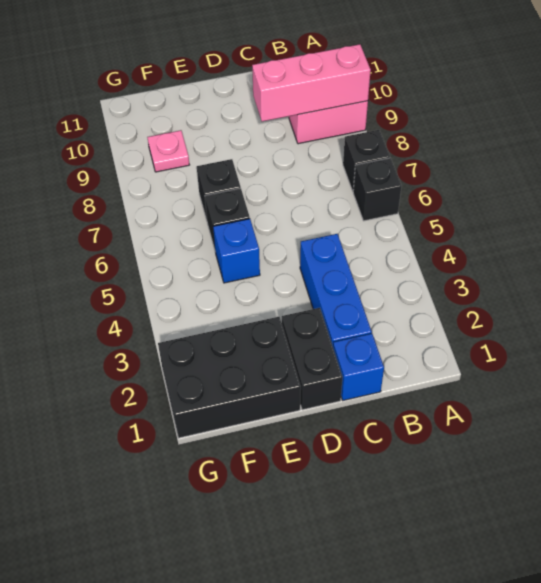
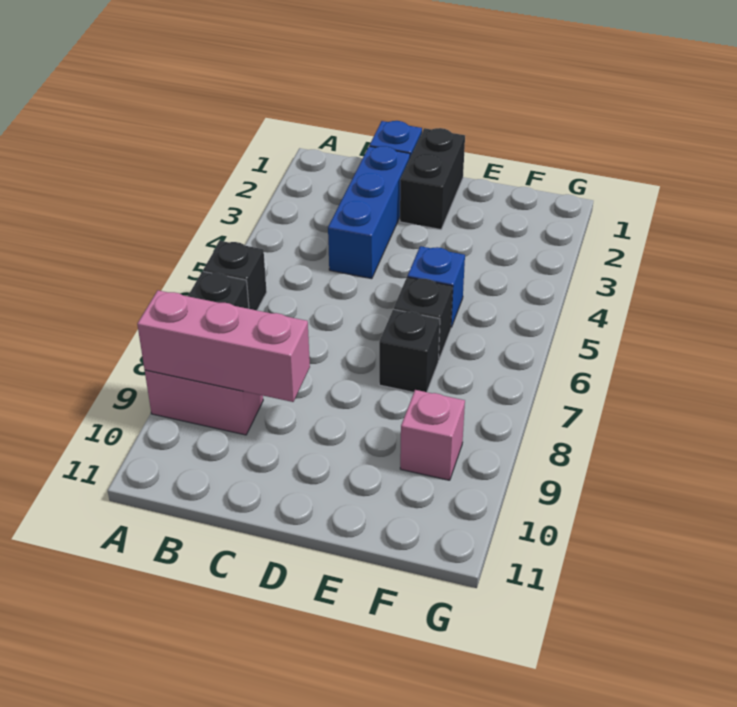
black brick E1:G2 level 1 -> none
pink plate F9 level 1 -> pink brick F9 level 1

